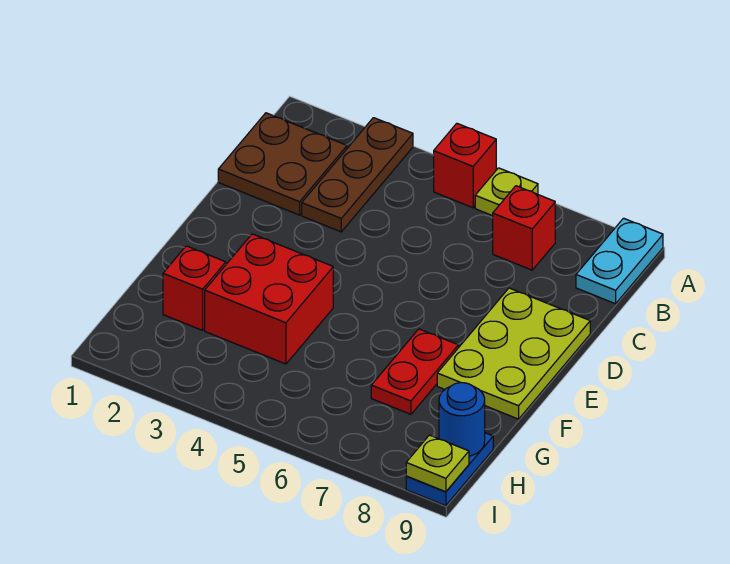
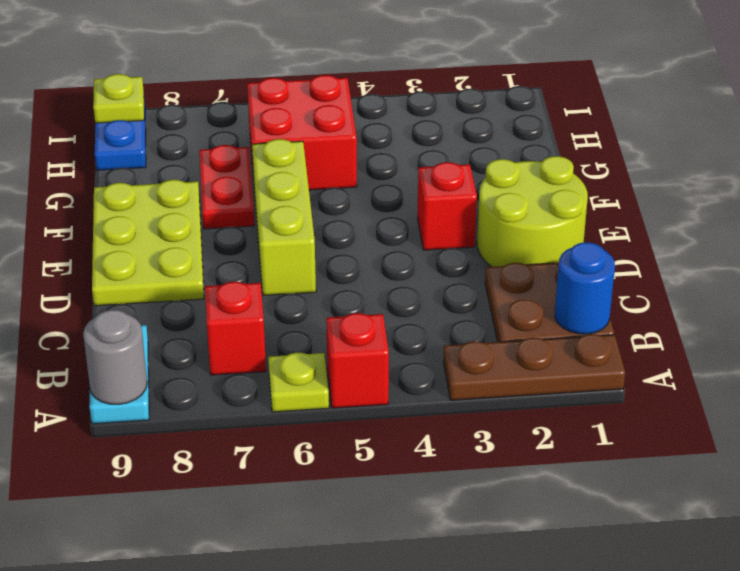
brown plate A3:C3 level 1 -> brown plate A1:A3 level 1
none -> grey round brick A9 level 2
none -> lime round brick D1:E2 level 1
none -> lime brick D6:F6 level 1
red brick F3:G4 level 1 -> red brick G5:H6 level 1
red brick G2 level 1 -> red brick E3 level 1
blue round brick H9 level 2 -> blue round brick B1 level 2

